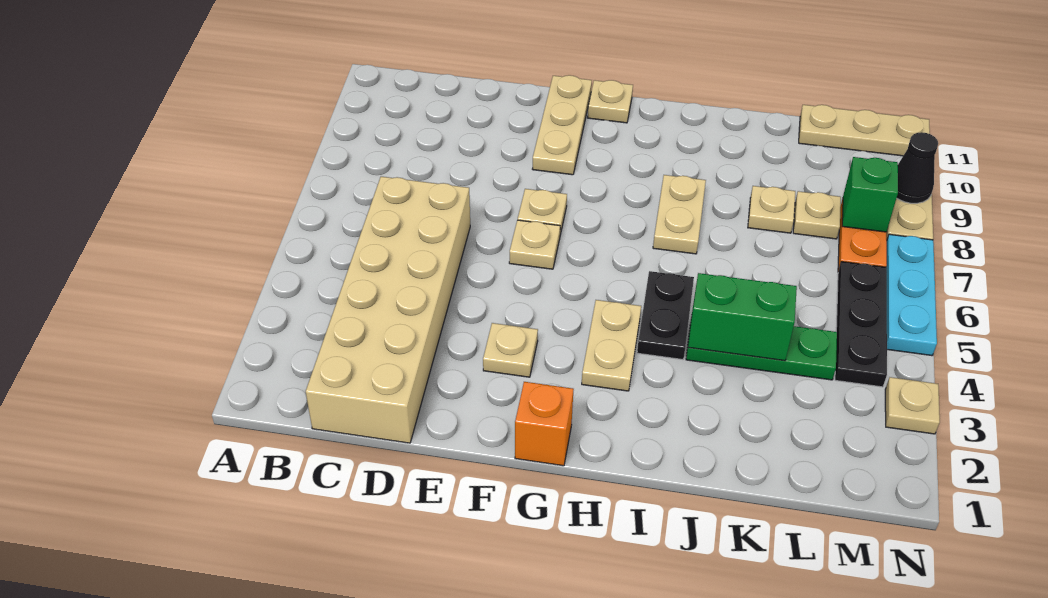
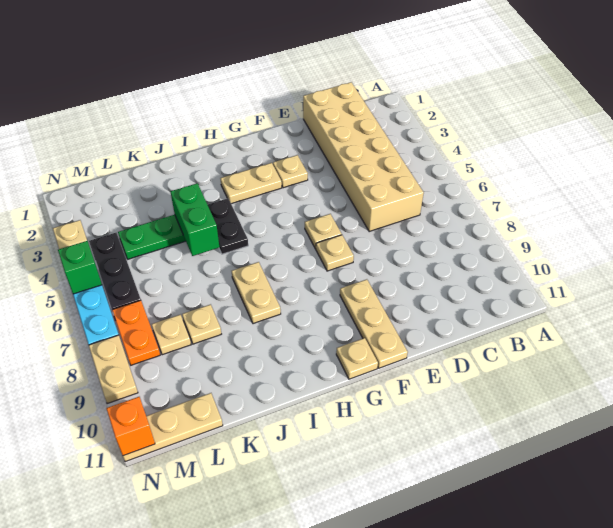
orange brick G1 level 1 -> orange brick N11 level 2
tan plate H3:H4 level 1 -> tan plate G3:H3 level 1
green brick J4:K4 level 2 -> green brick J4:J5 level 2
green brick M8 level 2 -> green brick N5 level 2
black cone N9 level 2 -> none

